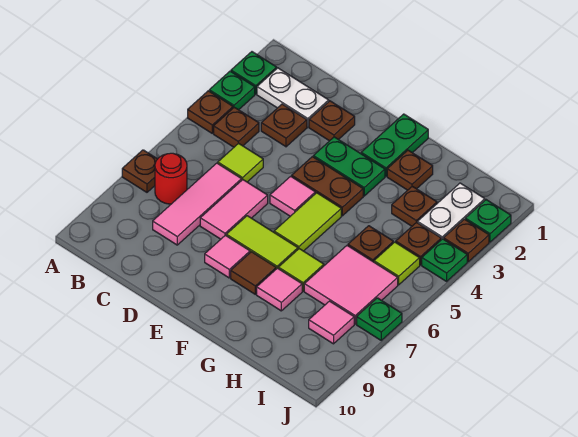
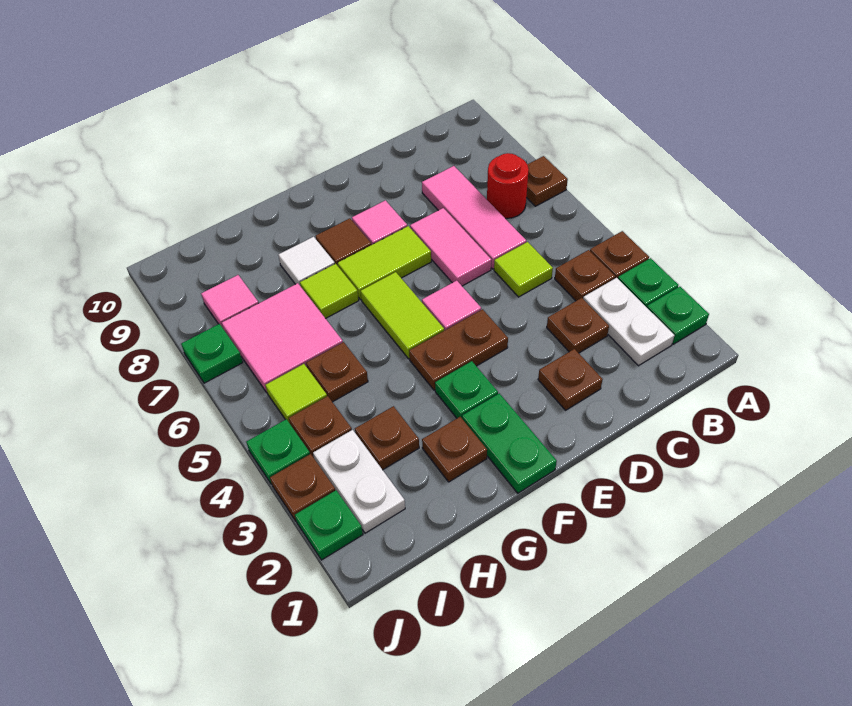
white plate B2:C2 level 1 -> white plate B2:B3 level 1
green plate E3:F3 level 1 -> green plate F3 level 1
pink tile G8 level 1 -> white tile G8 level 1

